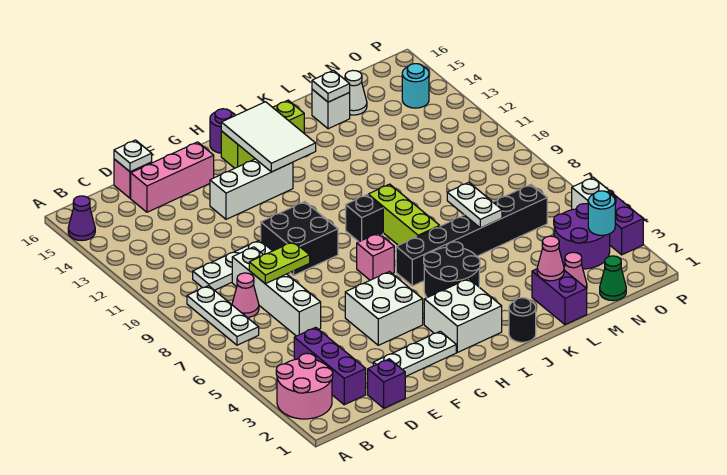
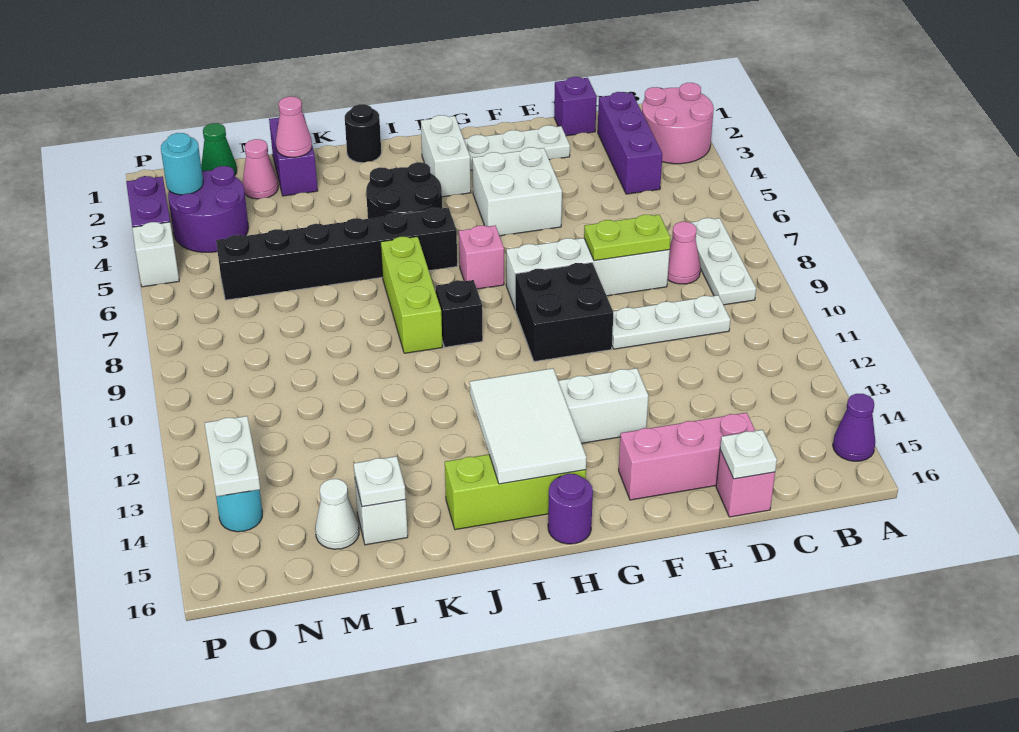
white brick D6:D9 level 1 -> white brick D8:G8 level 1
white brick H2:I3 level 1 -> white brick H2:H3 level 1
white plate L6:L7 level 2 -> white plate O13:O14 level 2

